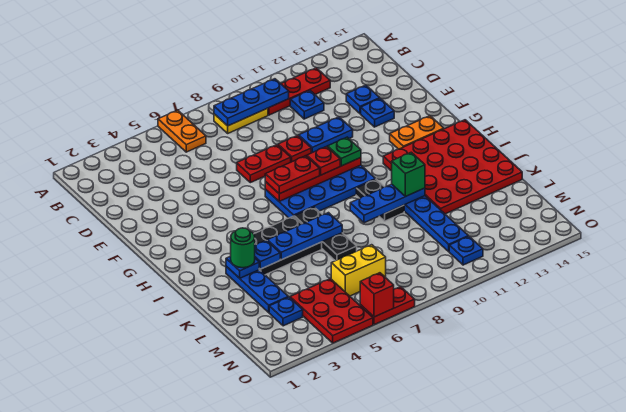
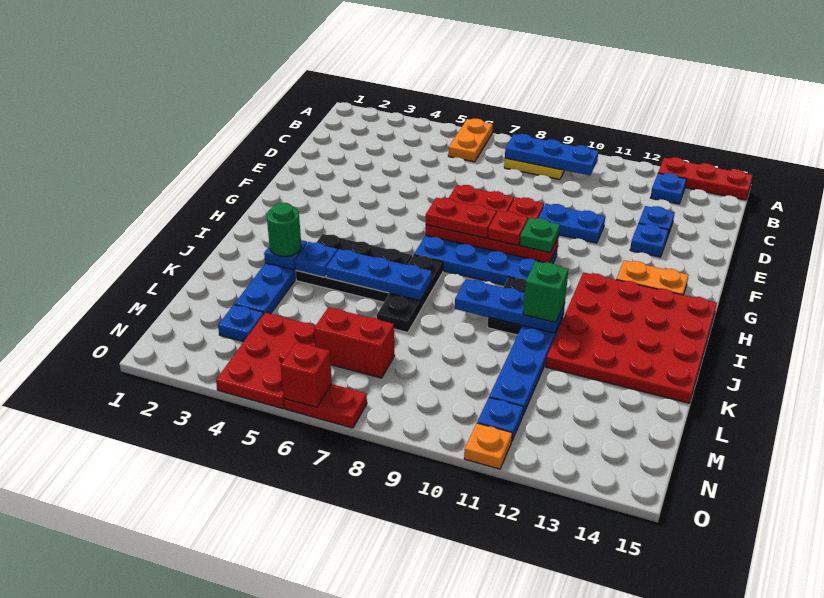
red plate B10:B12 level 1 -> red plate A13:A15 level 1
blue plate C11 level 1 -> blue plate B13 level 1
yellow brick M6:M7 level 1 -> red brick M6:M7 level 1
none -> orange plate O11 level 1

